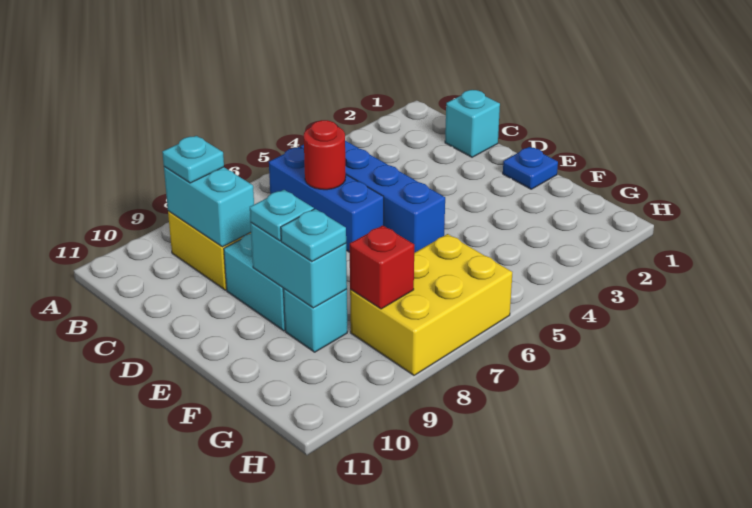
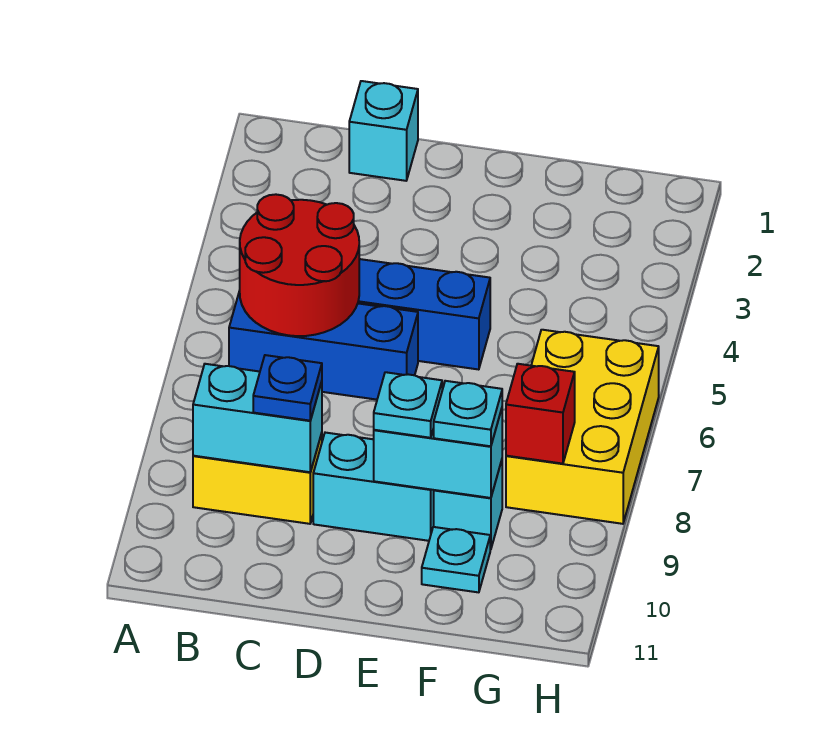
cyan plate B9 level 3 -> cyan plate F10 level 1
red round brick C6 level 2 -> red round brick B5:C6 level 2
blue plate E1 level 1 -> blue plate C9 level 3

